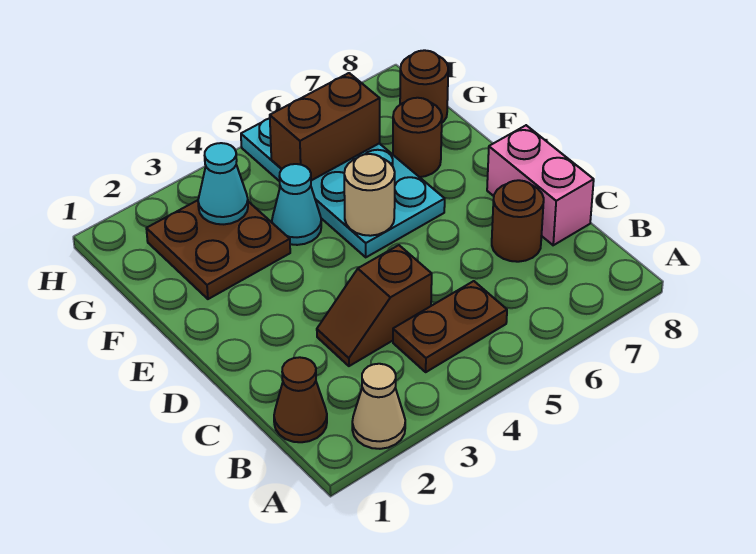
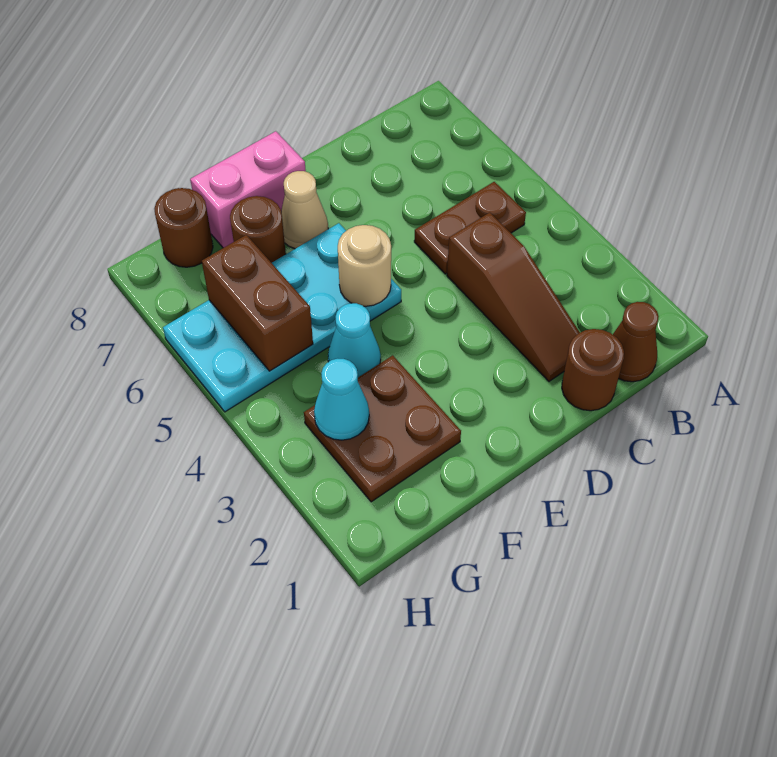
tan cone A2 level 1 -> tan cone E7 level 1
brown plate B4:B5 level 1 -> brown plate B5:C5 level 1
brown slope C3:C4 level 1 top 4 -> brown slope C2:C4 level 1 top 4
brown round brick C7 level 1 -> brown round brick C1 level 1
pink brick C8:D8 level 1 -> pink brick E8:F8 level 1

